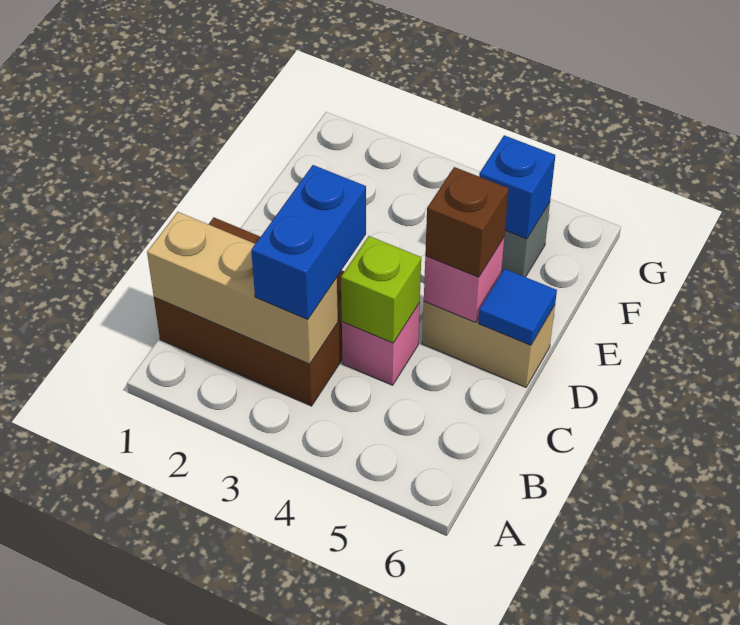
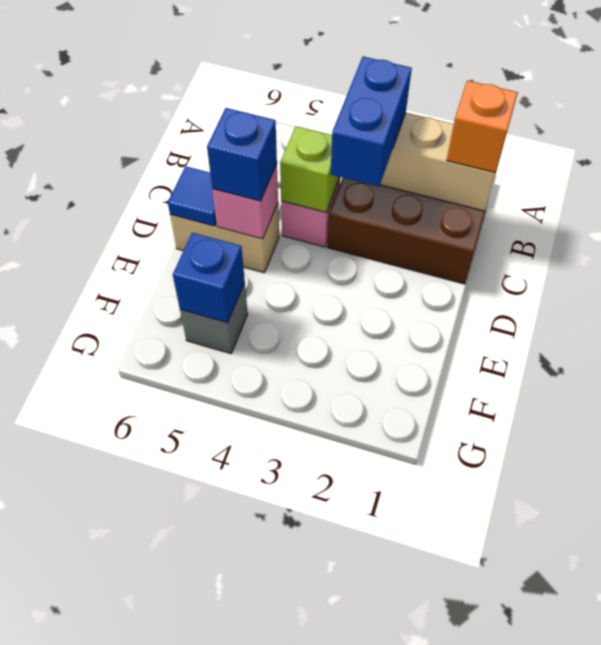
none -> orange brick B1 level 3
brown brick D5 level 3 -> blue brick D5 level 3

